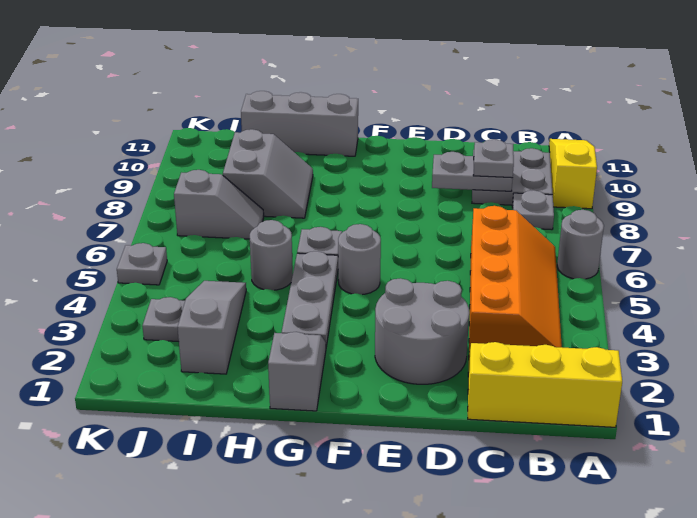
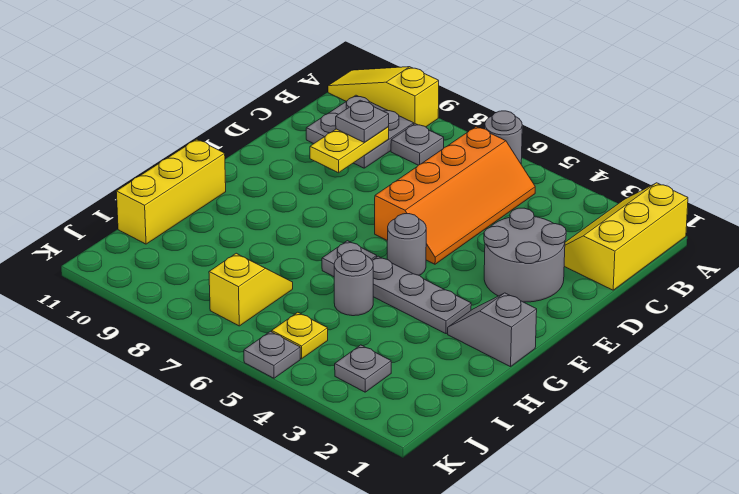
orange slope B3:C6 level 1 top C -> orange slope B5:E6 level 1 top 6
grey plate C9:D9 level 2 -> yellow plate C9:D9 level 2
grey brick G11:I11 level 1 -> yellow brick G11:I11 level 1
grey slope H8:I9 level 1 top I -> none
grey slope I2:I4 level 1 top 2 -> none
grey slope I7:J7 level 1 top J -> yellow slope I7:J7 level 1 top J
none -> yellow plate J5 level 1

